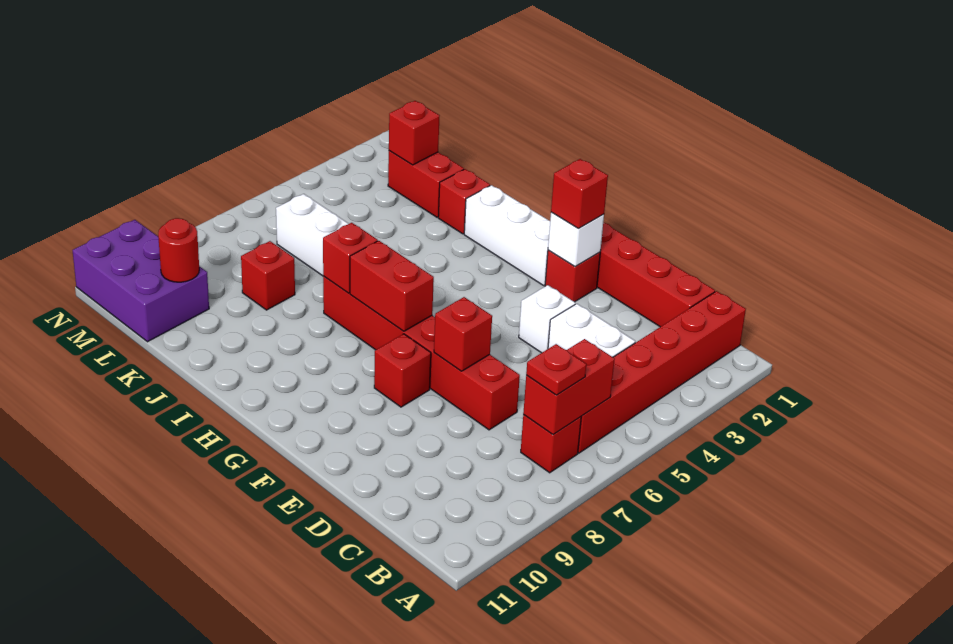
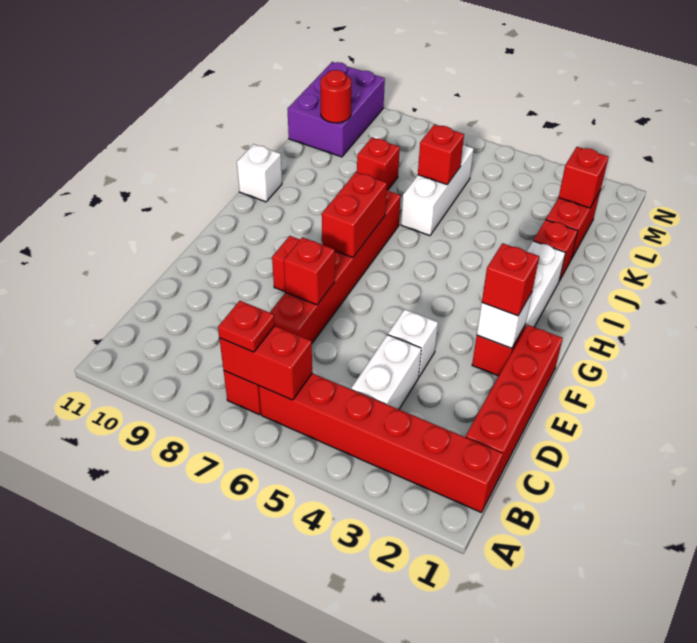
red brick I7 level 2 -> red brick K6 level 2
none -> white brick I11 level 1

